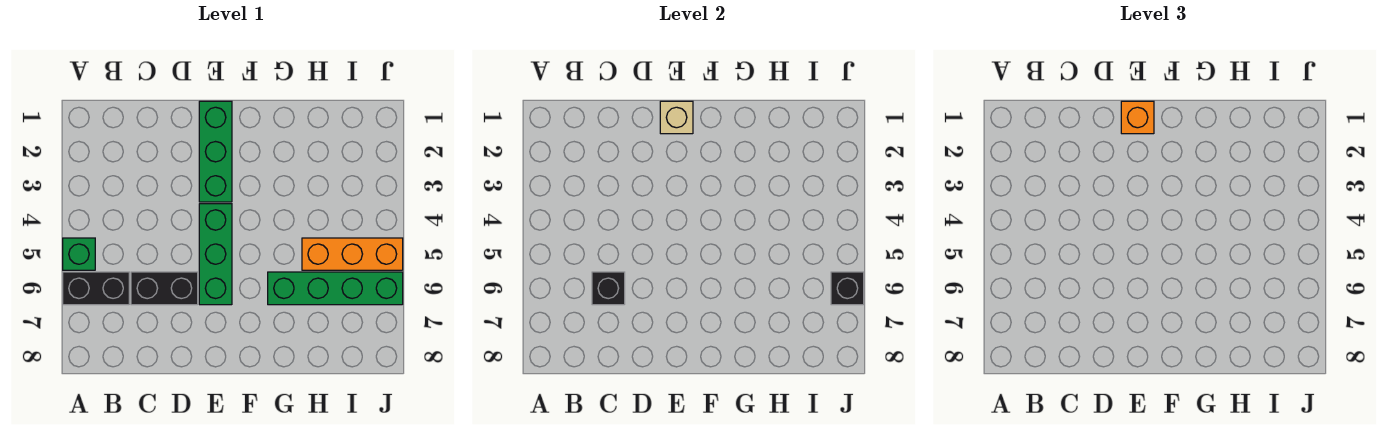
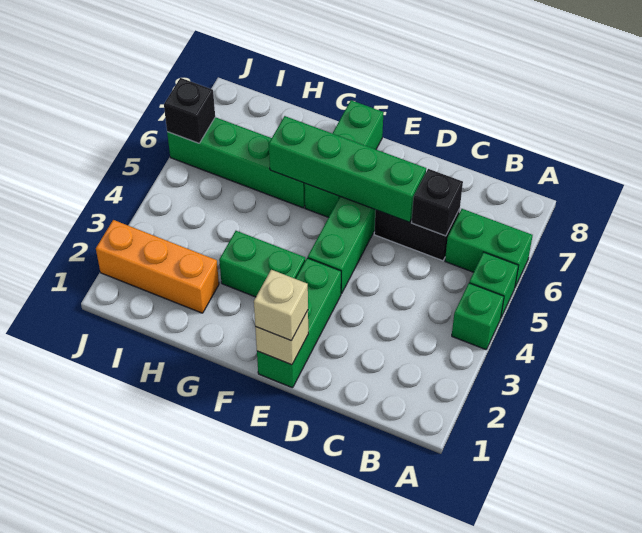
none -> green brick A4 level 1
black brick A6:B6 level 1 -> green brick A6:B6 level 1
none -> green brick D6:G6 level 2
orange brick E1 level 3 -> tan brick E1 level 3
none -> green brick F3:G3 level 1
none -> green brick F6:F8 level 1
orange brick H5:J5 level 1 -> orange brick H2:J2 level 1

